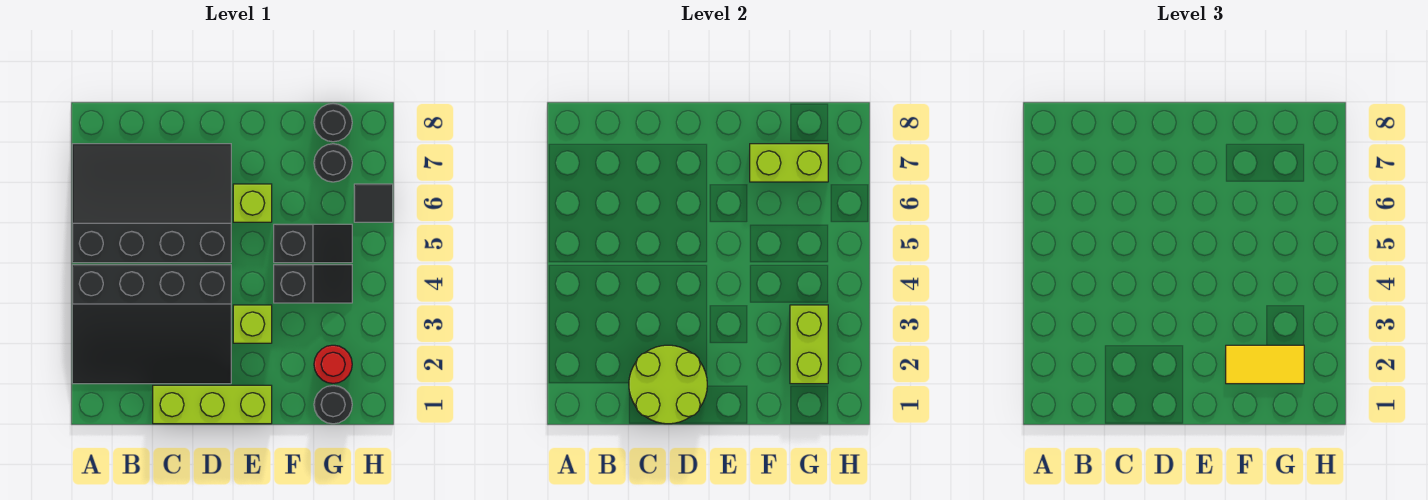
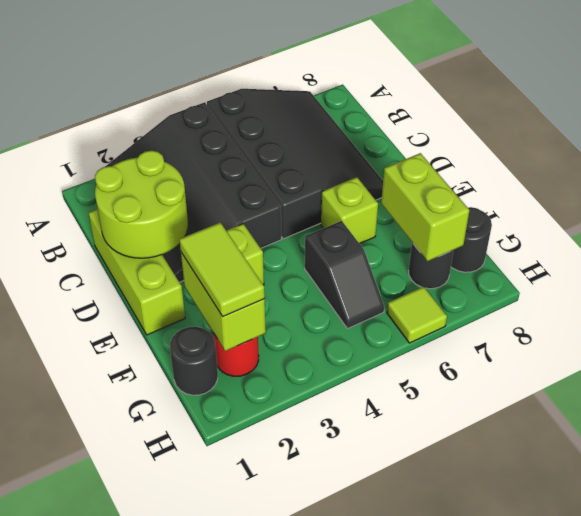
yellow tile F2:G2 level 3 -> lime tile F2:G2 level 3
black slope F4:G4 level 1 top F -> none
lime brick G2:G3 level 2 -> lime brick F2:G2 level 2
black tile H6 level 1 -> lime tile H6 level 1

